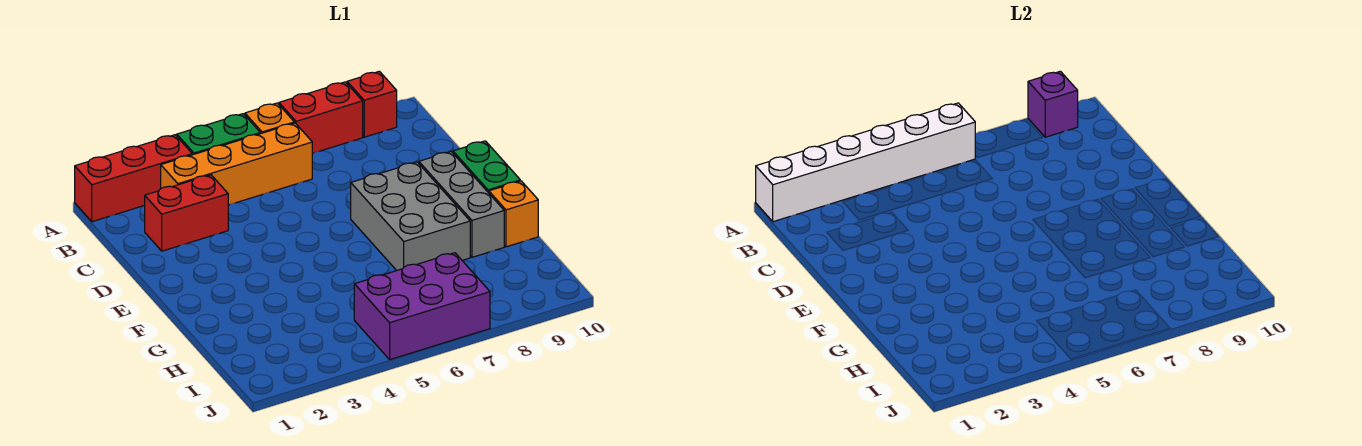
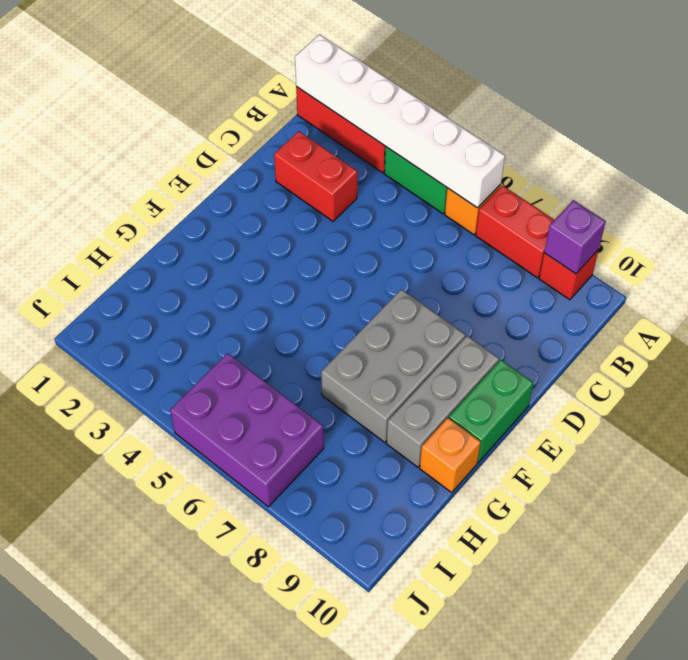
orange brick B3:B6 level 1 -> none

